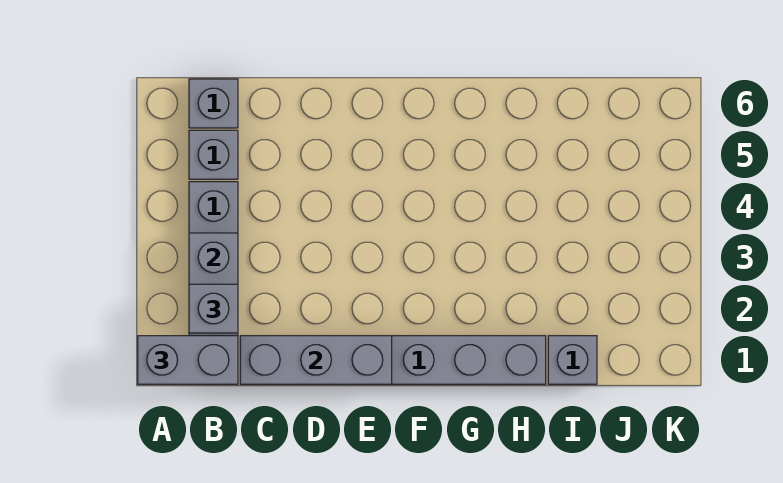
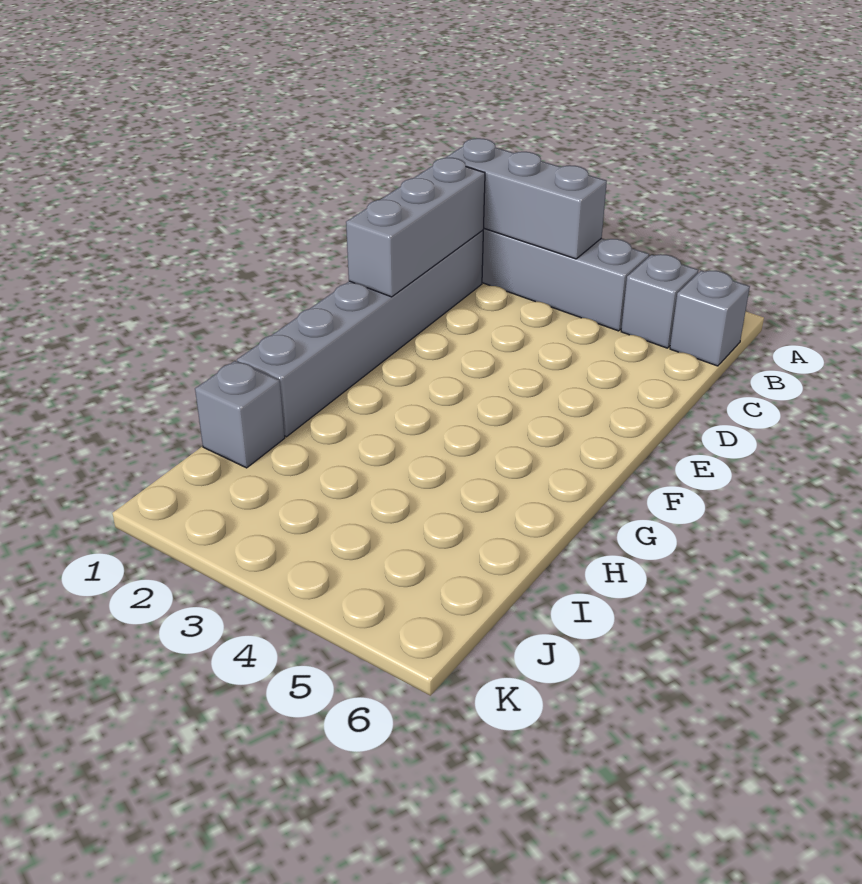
grey brick A1:B1 level 3 -> none
grey brick B2 level 3 -> none

